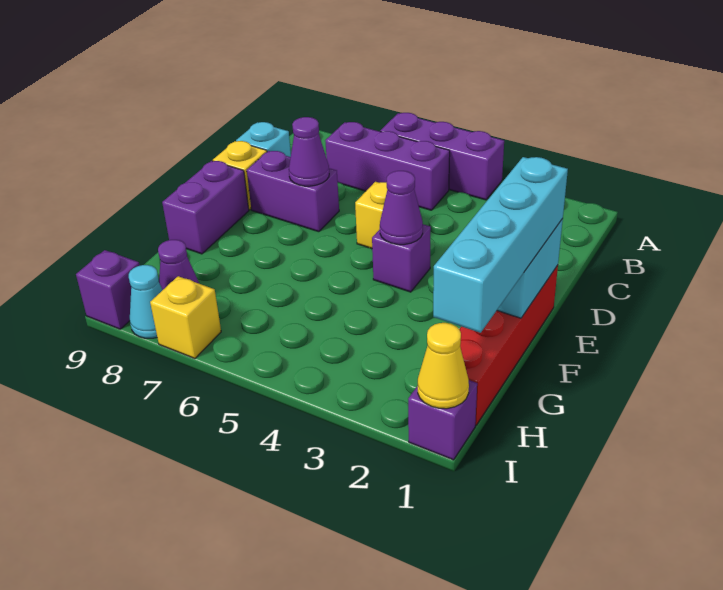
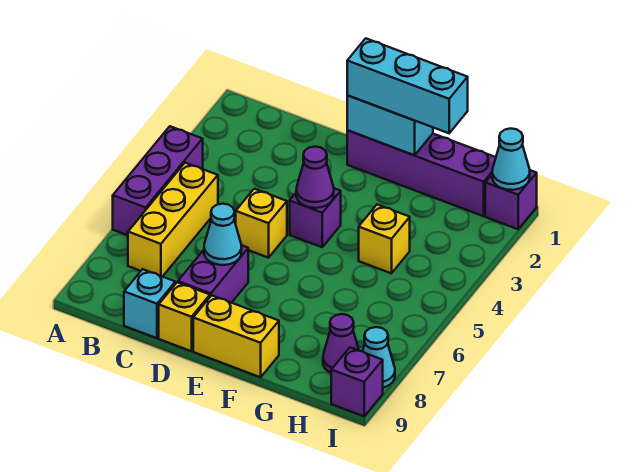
purple brick B5:B7 level 1 -> yellow brick B5:B7 level 1
purple cone D7 level 2 -> cyan cone D7 level 2
red brick E1:H1 level 1 -> purple brick E1:H1 level 1
cyan brick E1:H1 level 3 -> cyan brick E1:G1 level 3
purple brick E9:F9 level 1 -> yellow brick E9:F9 level 1
yellow cone I1 level 2 -> cyan cone I1 level 2
yellow brick I7 level 1 -> yellow brick G4 level 1

